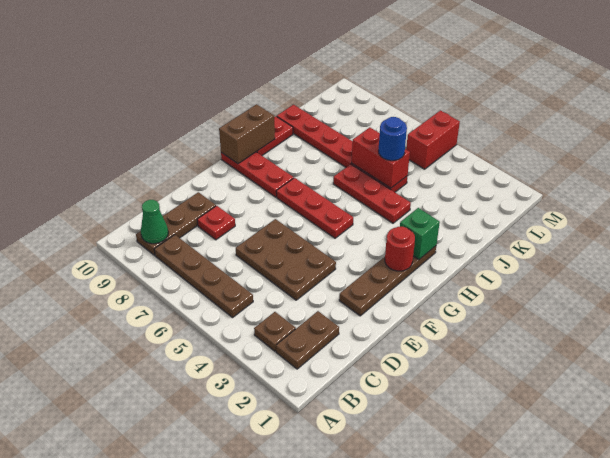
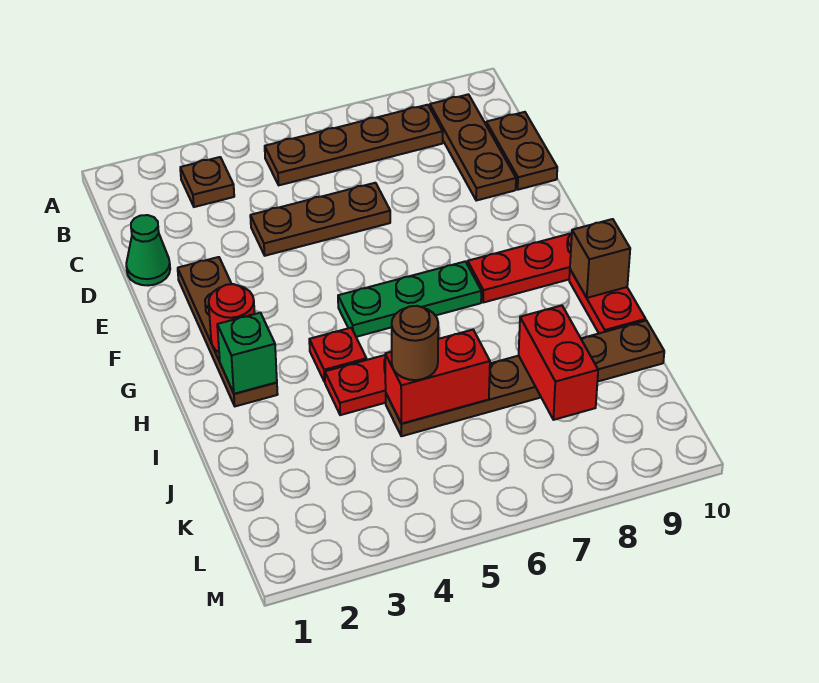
brown plate B2:C2 level 1 -> brown plate C10:D10 level 1
green cone B9 level 2 -> green cone D1 level 1
brown plate D4:E6 level 1 -> brown plate D4:D6 level 1
red plate D8 level 1 -> red plate H4 level 1
red plate G5:G7 level 1 -> green plate G5:G7 level 1
brown brick G10:H10 level 2 -> brown brick H10 level 2
red plate J5:J10 level 1 -> brown plate J5:J10 level 1
blue round brick J5 level 3 -> brown round brick J5 level 3
red brick L5:M5 level 1 -> red brick J8:K8 level 2

